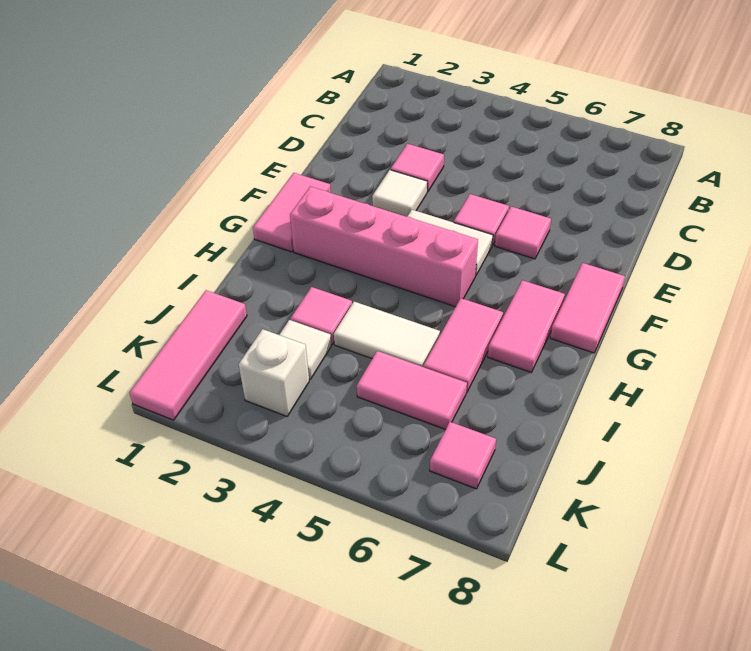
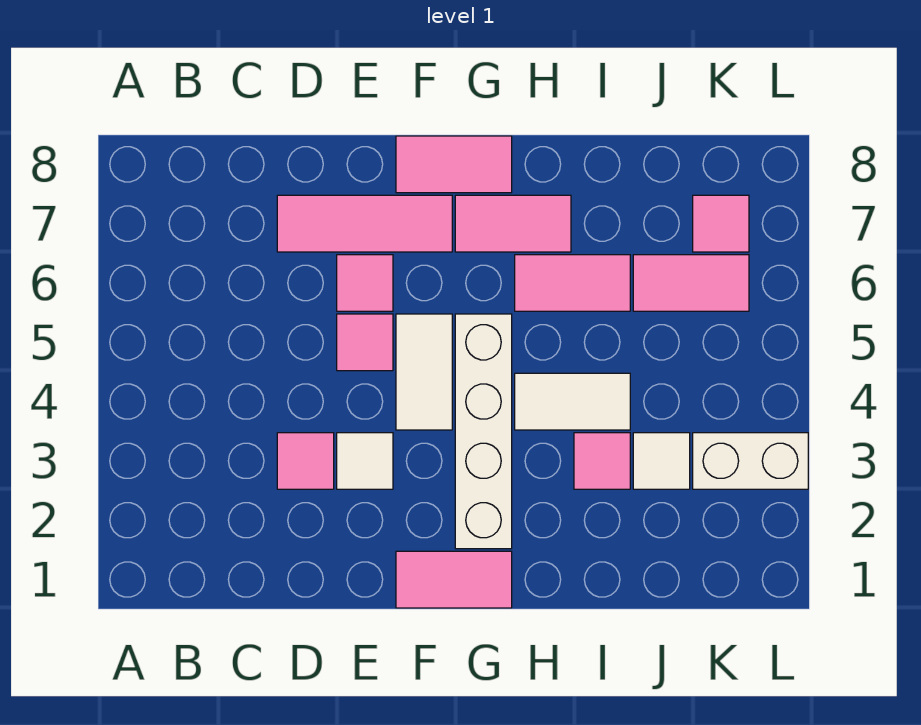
pink brick G2:G5 level 1 -> white brick G2:G5 level 1
white tile I4:I5 level 1 -> white tile H4:I4 level 1
pink tile J1:L1 level 1 -> pink tile D7:F7 level 1
pink tile J5:J6 level 1 -> pink tile J6:K6 level 1
white brick K3 level 1 -> white brick K3:L3 level 1

